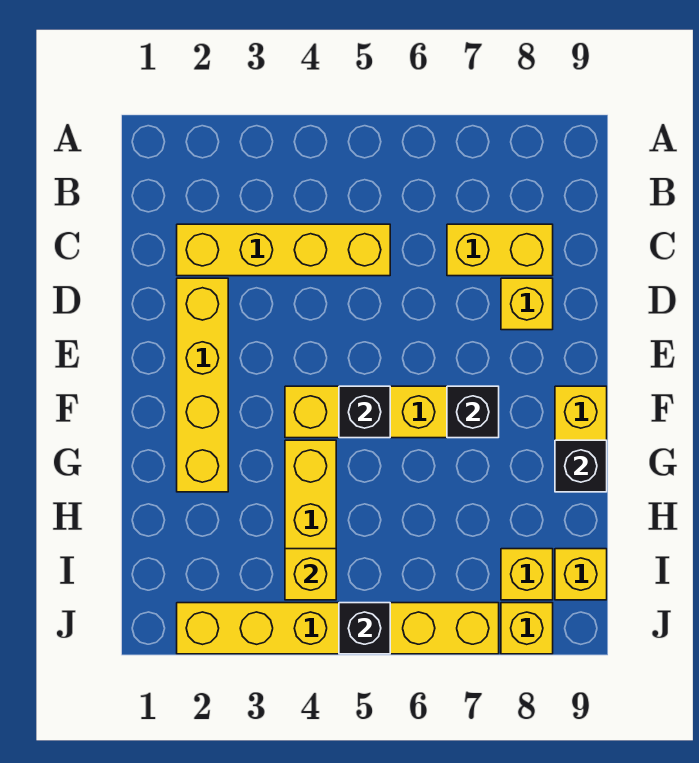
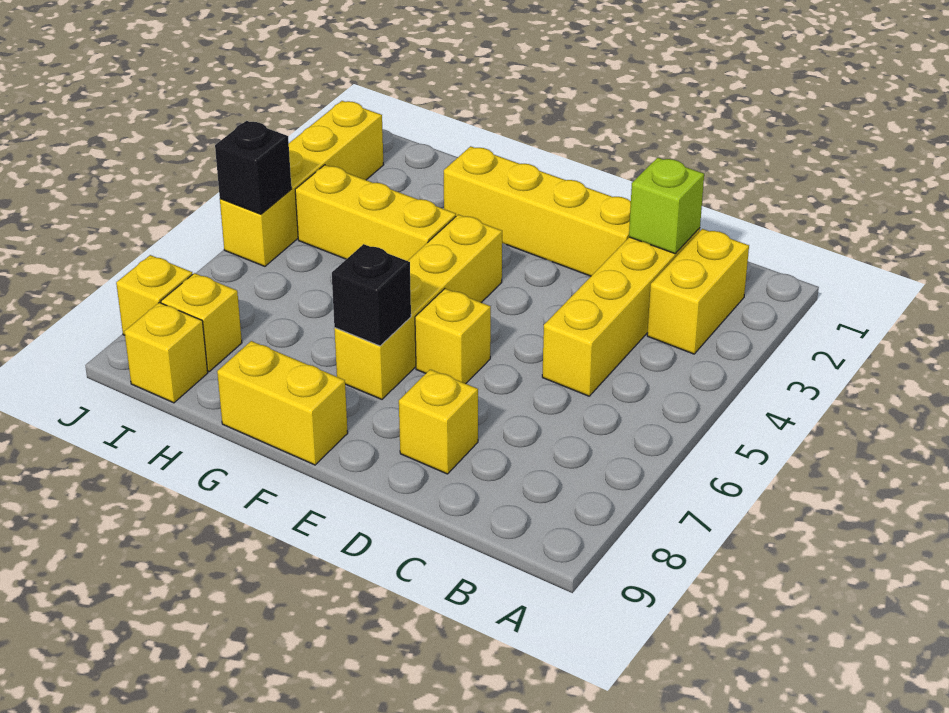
none -> lime brick C2 level 2
yellow brick C7:C8 level 1 -> yellow brick B2:B3 level 1
black brick F5 level 2 -> none
black brick G9 level 2 -> none
yellow brick I4 level 2 -> yellow brick E6 level 1
yellow brick J2:J7 level 1 -> yellow brick J2:J5 level 1

